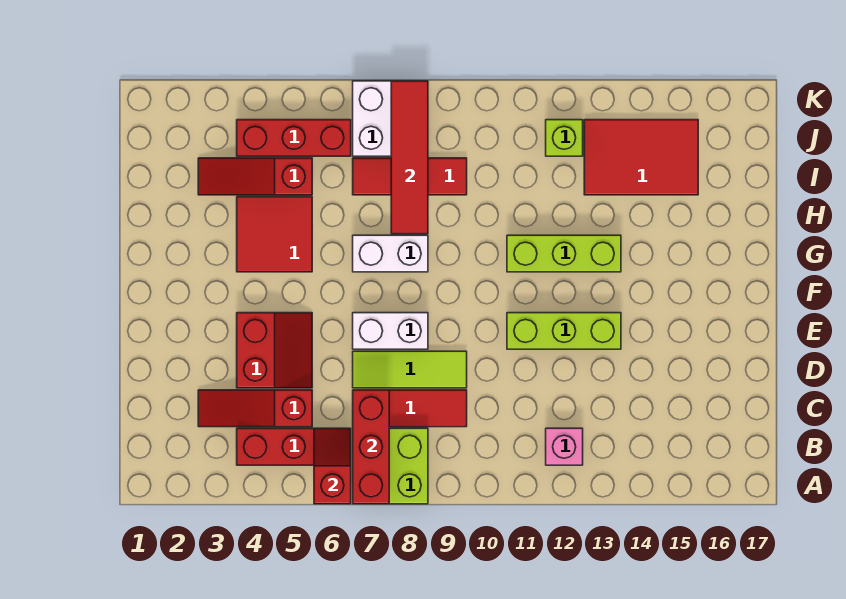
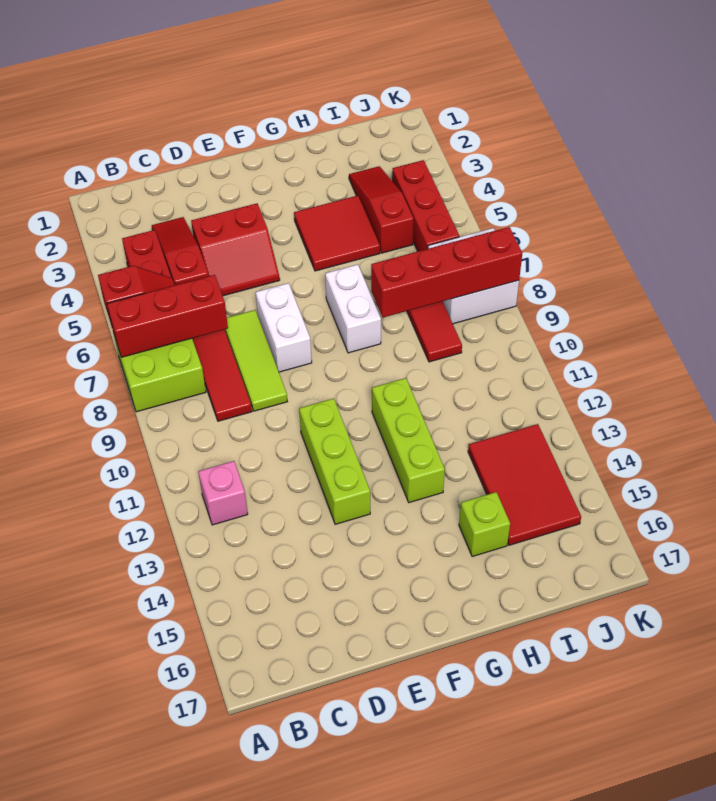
red tile H8:K8 level 2 -> red brick H8:K8 level 2
lime brick J12 level 1 -> lime brick H15 level 1

